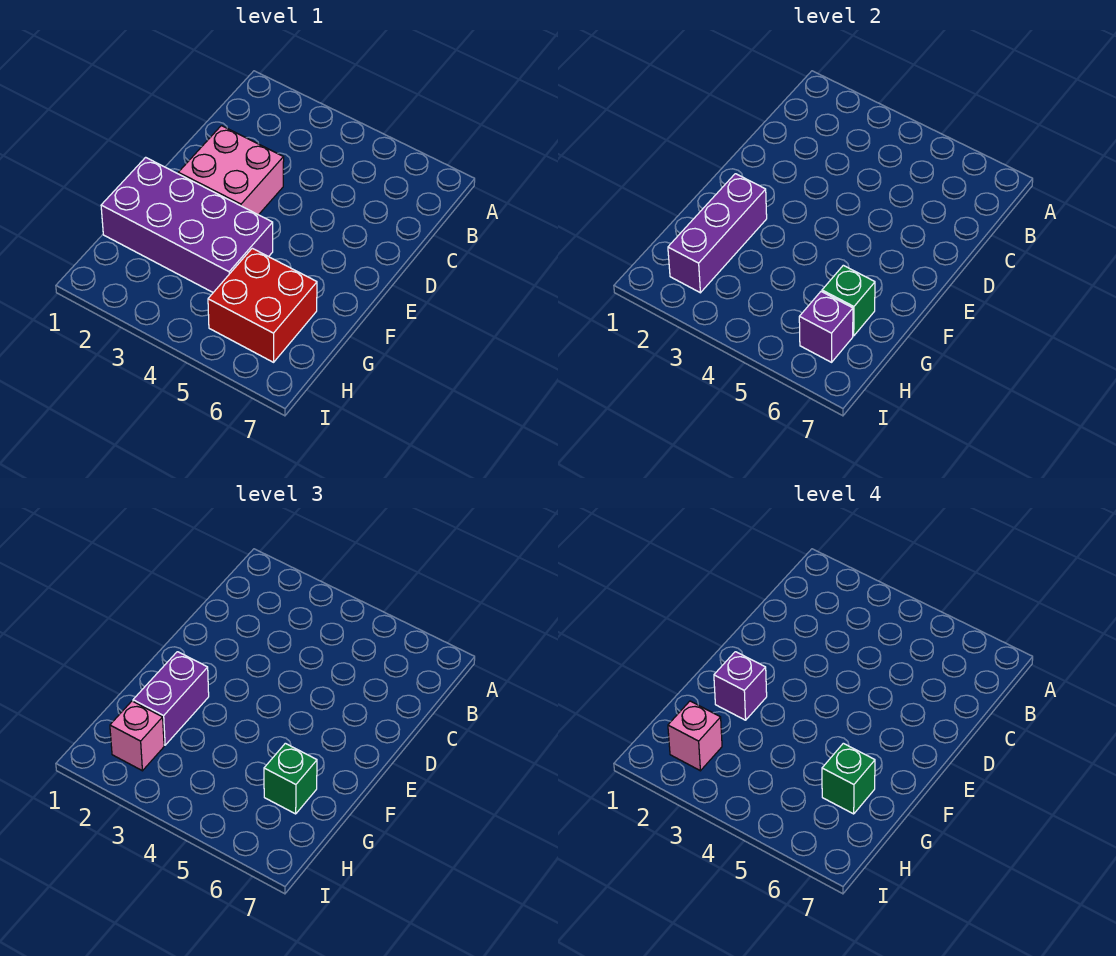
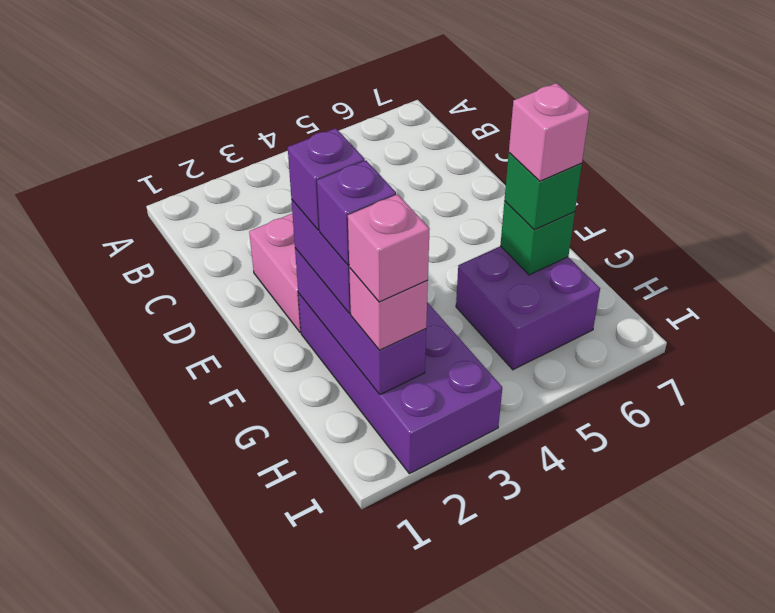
purple brick F1:G4 level 1 -> purple brick F2:I3 level 1
red brick G5:H6 level 1 -> purple brick G5:H6 level 1
green brick G6 level 4 -> pink brick G6 level 4
purple brick H6 level 2 -> purple brick G2 level 4

